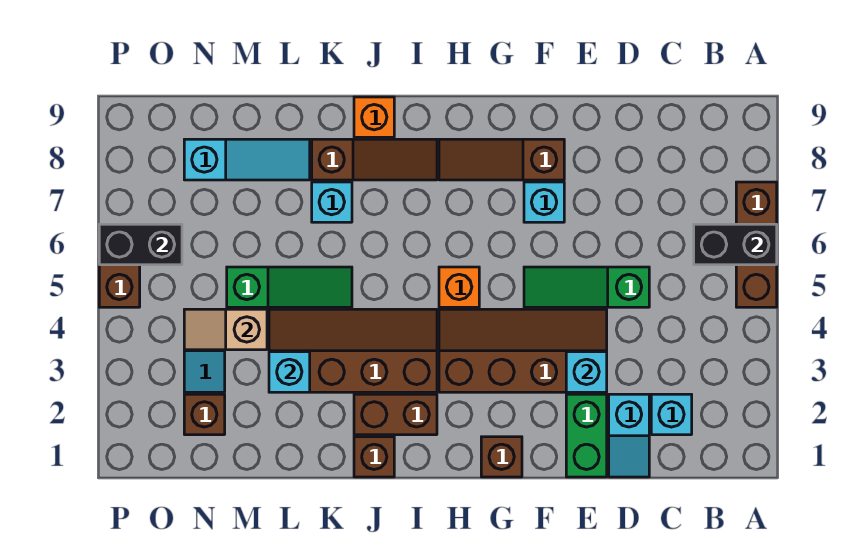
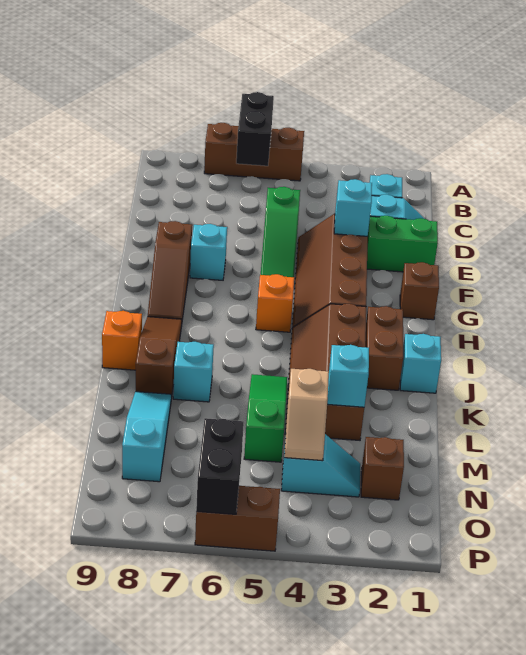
brown brick J1 level 1 -> cyan brick J1 level 1

